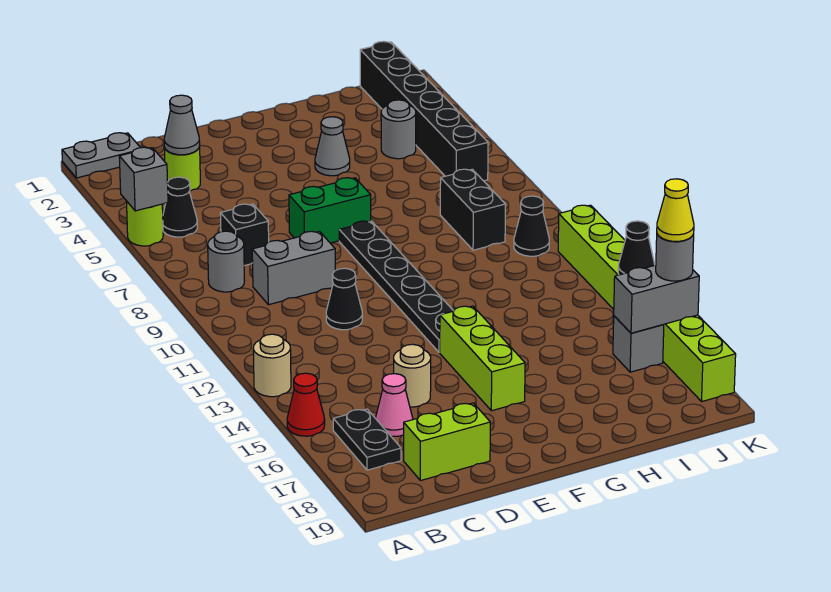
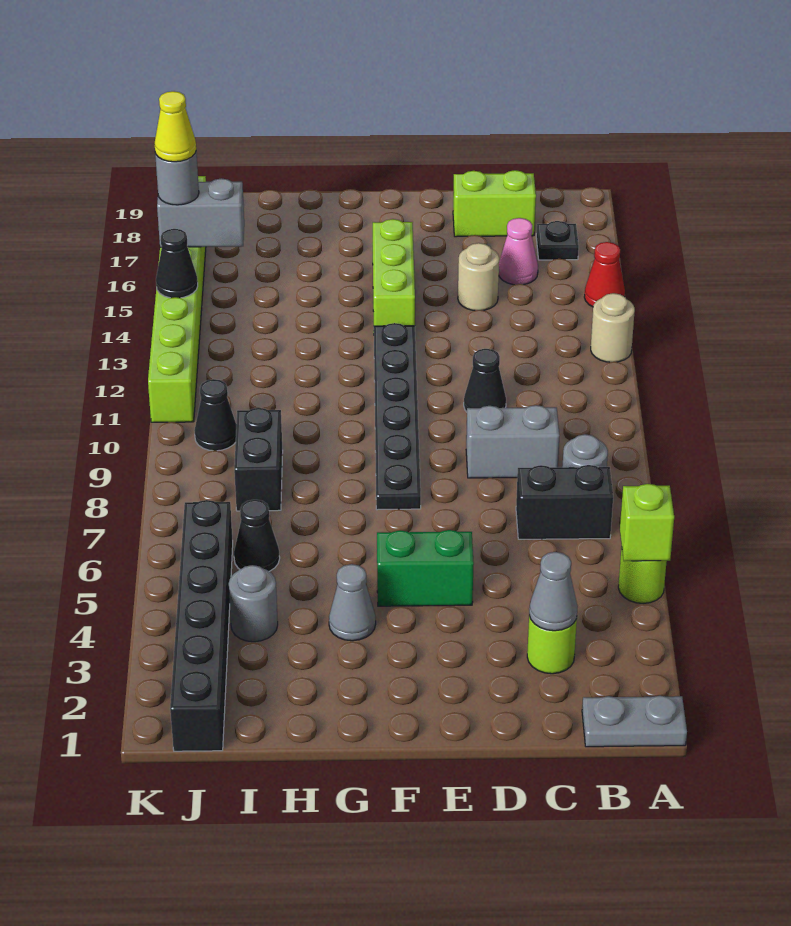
grey brick A5 level 2 -> lime brick A5 level 2
black cone B5 level 1 -> black cone I6 level 1
black plate B16:B17 level 1 -> black plate B17 level 1
black brick C7 level 1 -> black brick B7:C7 level 1
green brick E7:F7 level 1 -> green brick E5:F5 level 1
grey brick J16 level 1 -> none

